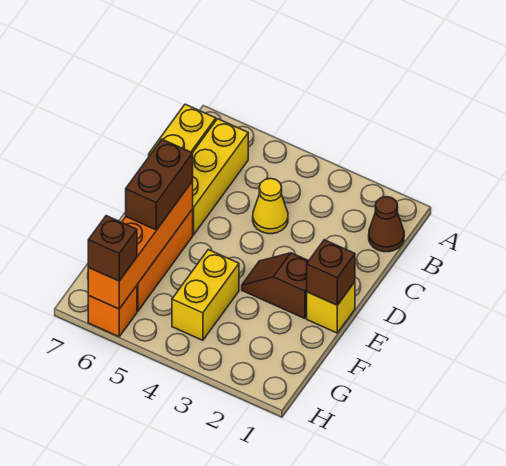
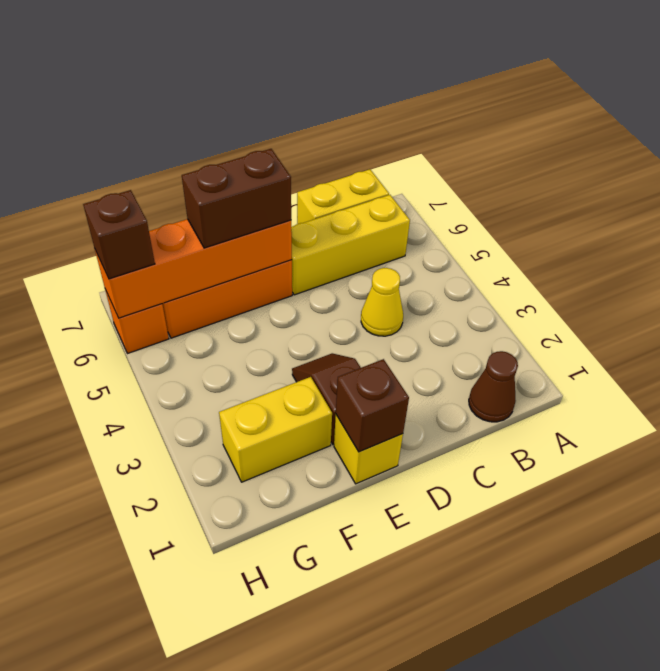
yellow brick F4:G4 level 1 -> yellow brick F2:G2 level 1

